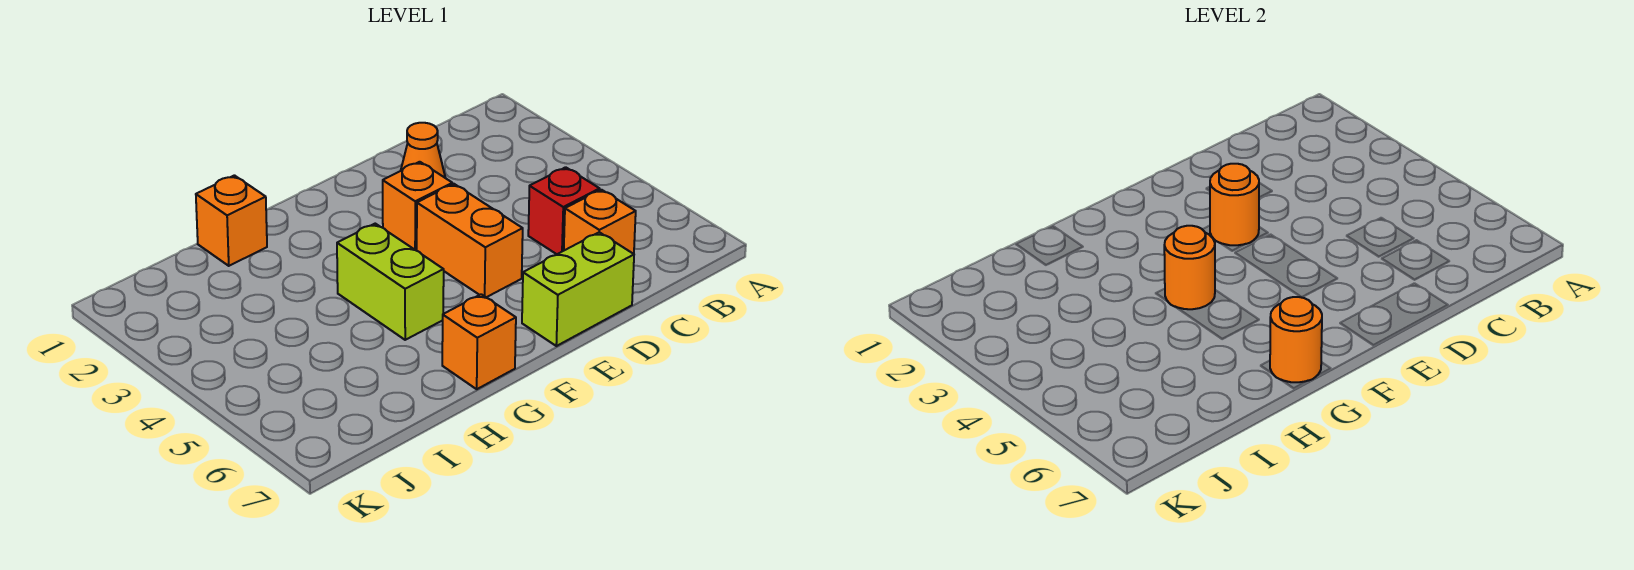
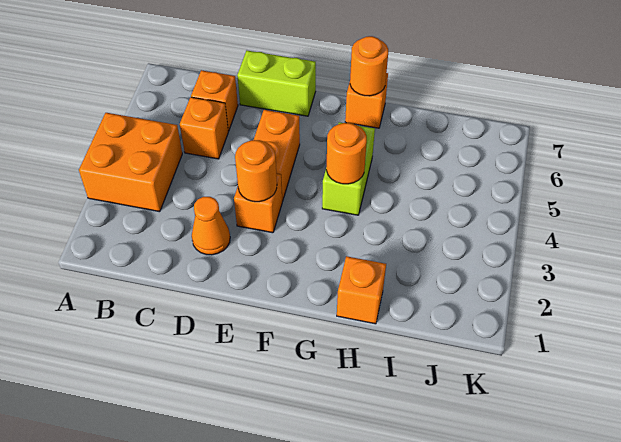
none -> orange brick A3:B4 level 1
red brick C5 level 1 -> orange brick C5 level 1

